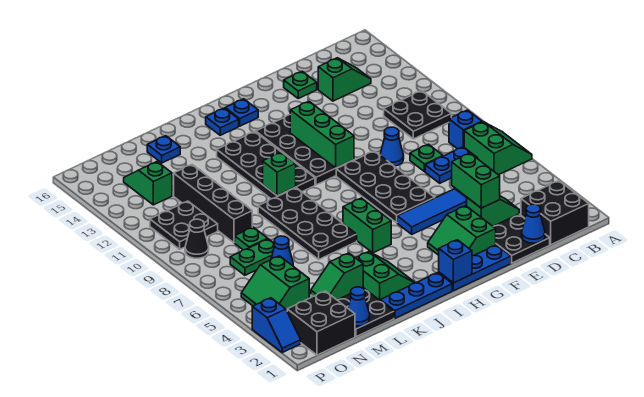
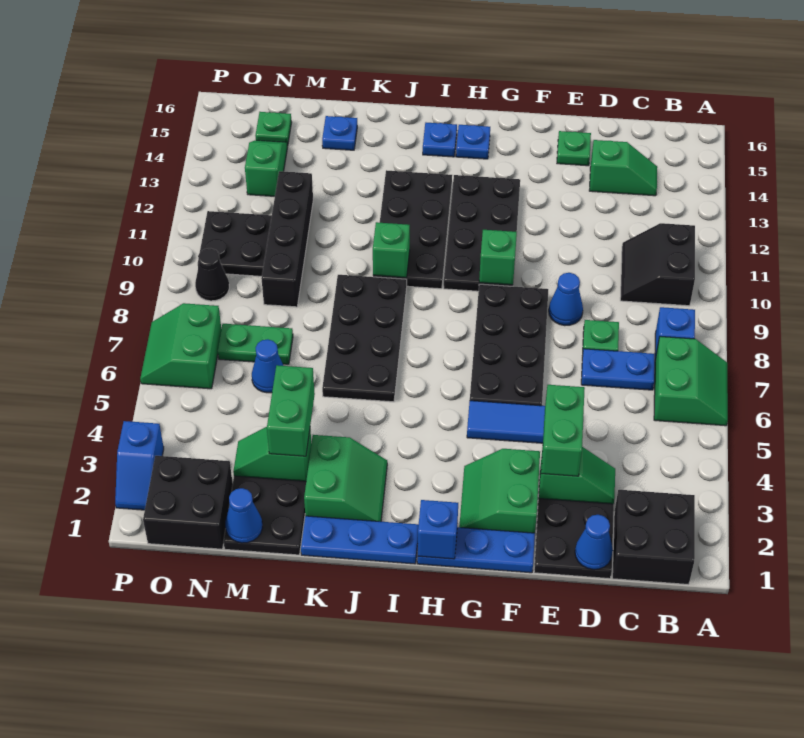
black plate B10:C11 level 1 -> black slope B10:C11 level 1 top B
green brick G10:G12 level 2 -> green brick G10 level 2
green brick I5:I6 level 1 -> green brick L3:L4 level 3
green plate M8 level 1 -> green plate N15 level 1
green slope N4:O5 level 1 top N -> green slope O6:P7 level 1 top O

